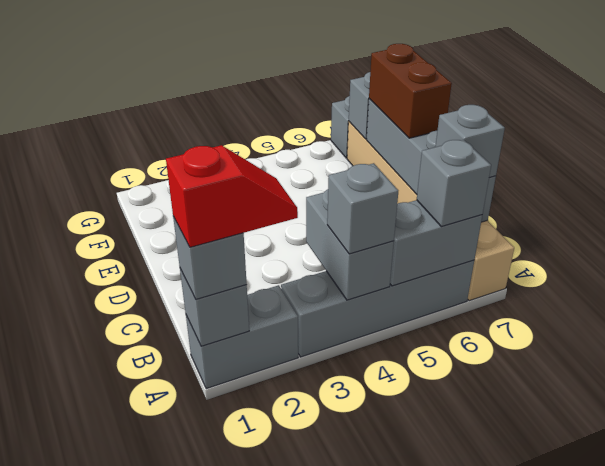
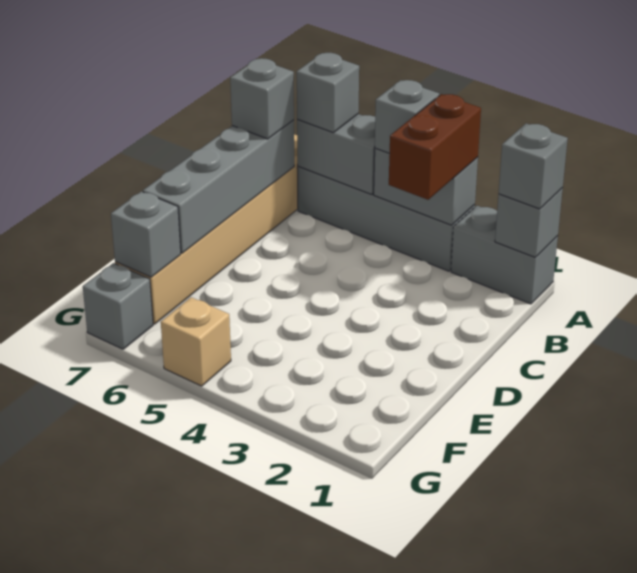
red slope A1:A2 level 4 top 1 -> none
grey brick A4:B4 level 2 -> grey brick A3:A4 level 2
brown brick D7:E7 level 3 -> brown brick A3:B3 level 3
none -> tan brick G5 level 1

